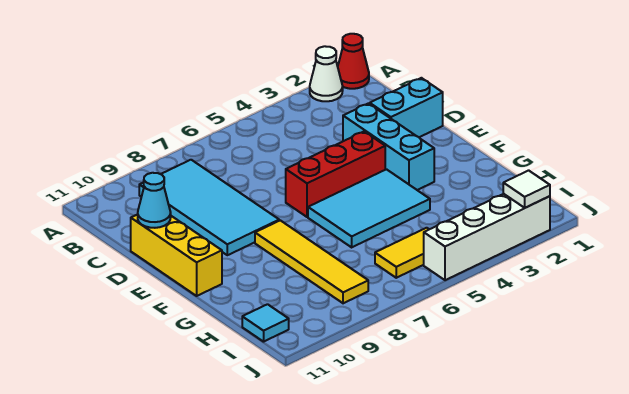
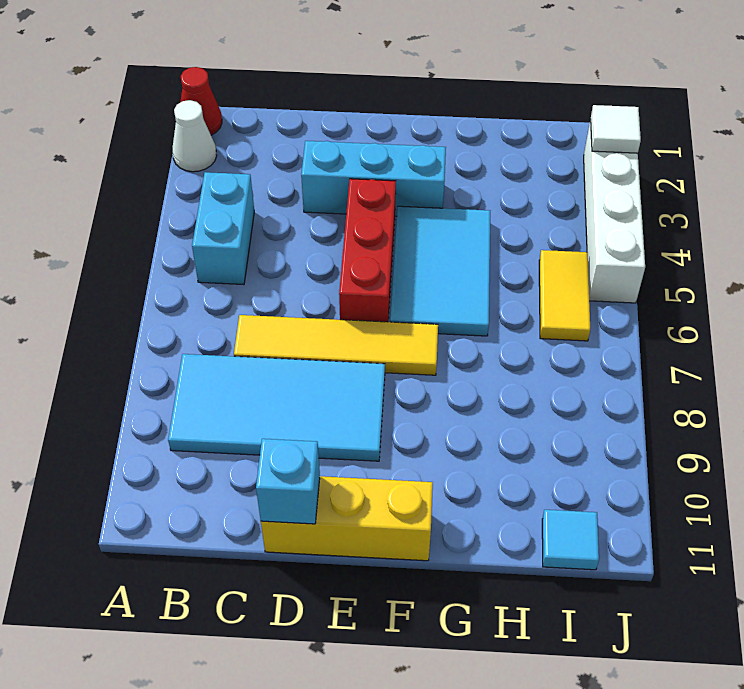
cyan brick D1:D2 level 1 -> cyan brick B4:B5 level 1
cyan cone D11 level 2 -> cyan brick D11 level 2
yellow tile F8:I8 level 1 -> yellow tile C7:F7 level 1

